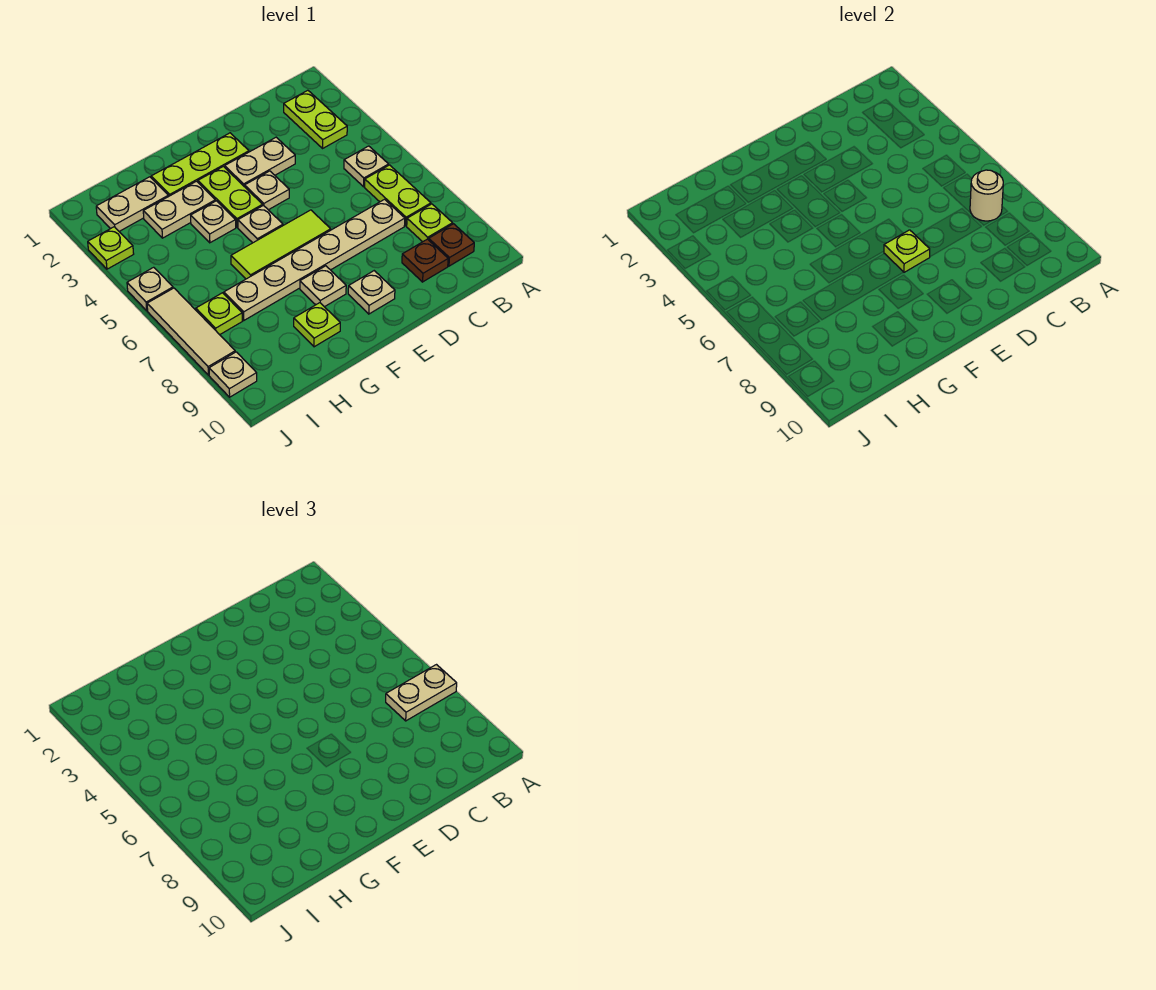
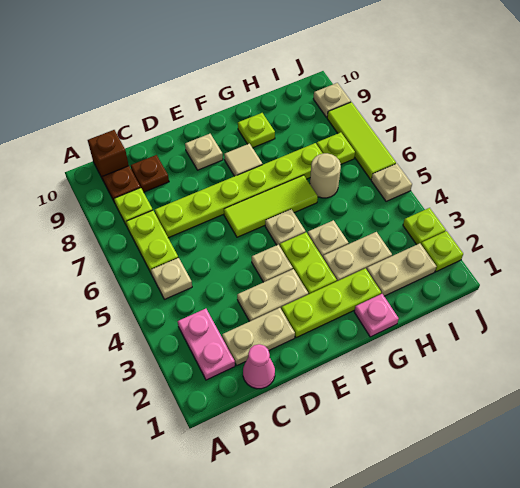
tan plate A7:B7 level 3 -> tan plate C2:D2 level 1
lime plate B2:B3 level 1 -> pink plate B2:B3 level 1
tan round brick B7 level 2 -> tan round brick H6 level 1
none -> brown brick B10 level 1
none -> pink cone C1 level 1
tan plate C7:H7 level 1 -> lime plate C7:H7 level 1
lime plate E7 level 2 -> lime plate J2 level 1
tan plate F8 level 1 -> tan tile F8 level 1
none -> pink plate G1 level 1
tan tile J6:J8 level 1 -> lime tile J6:J8 level 1

